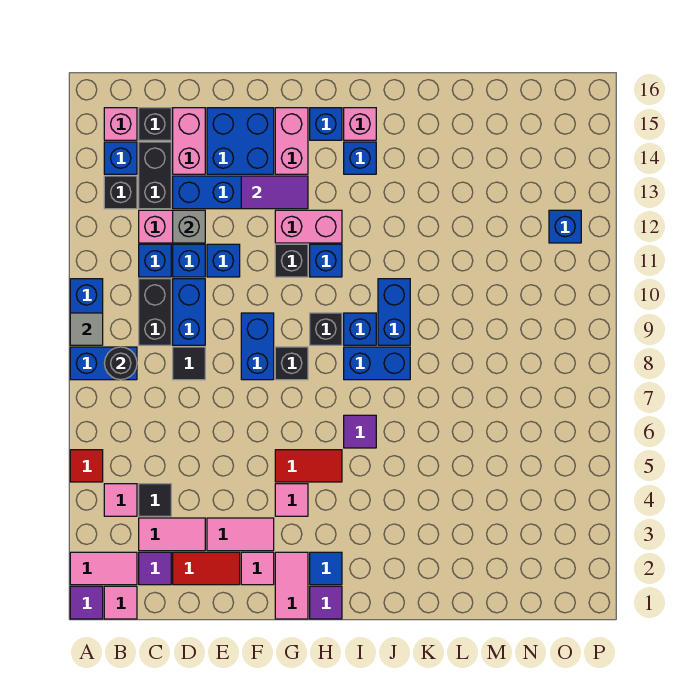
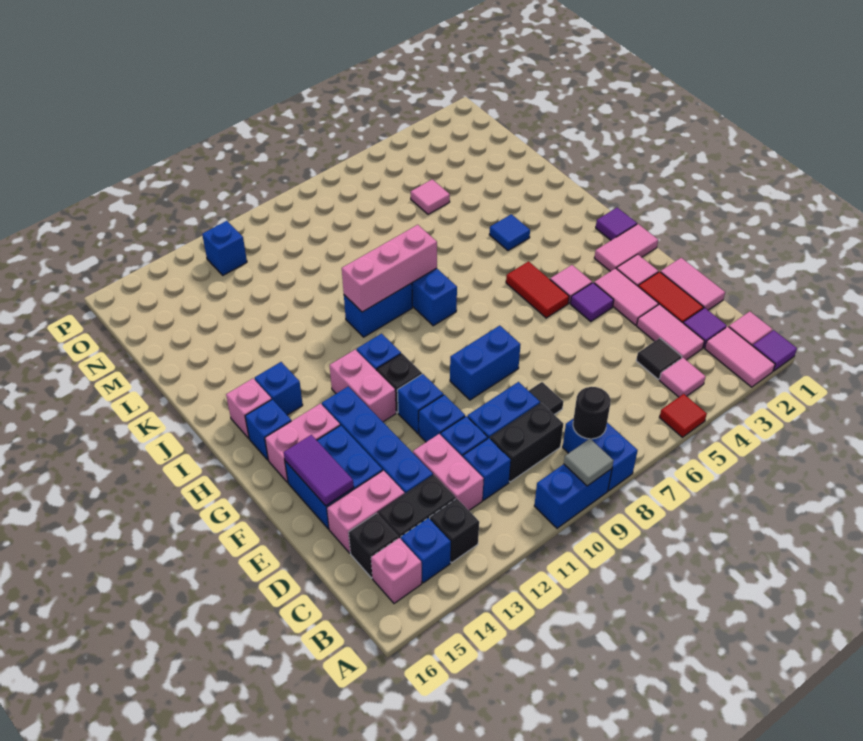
none -> pink tile D1:E1 level 1
grey brick D12 level 2 -> none
purple tile F13:G13 level 2 -> purple tile E15:F15 level 2
black brick G8 level 1 -> none
blue tile H2 level 1 -> blue tile J4 level 1
black brick H9 level 1 -> none
purple tile I6 level 1 -> purple tile F4 level 1
blue brick I9 level 1 -> blue brick F11 level 1
none -> pink brick J8:J10 level 2
none -> pink tile M5 level 1

